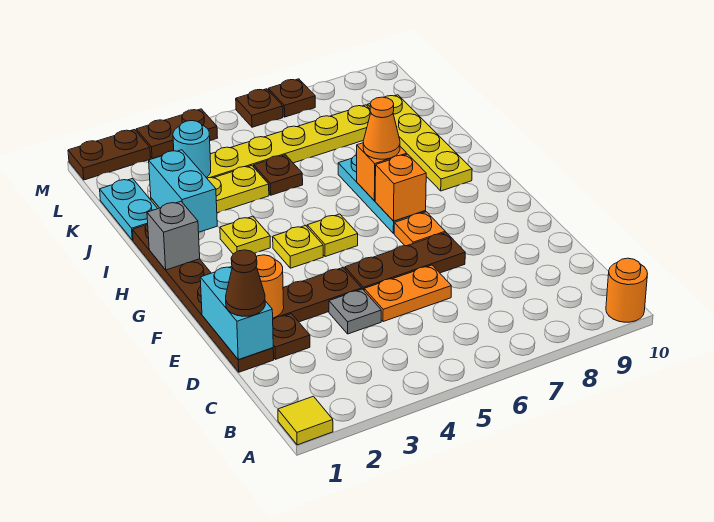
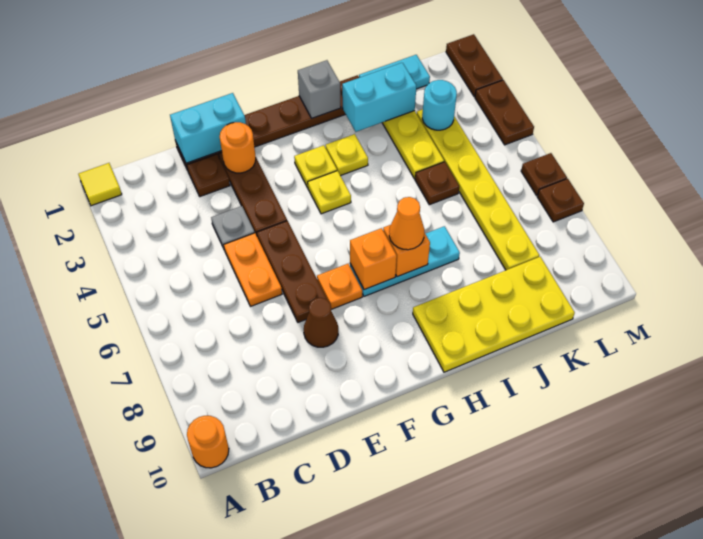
brown cone D1 level 3 -> brown cone E8 level 1
yellow plate G5 level 1 -> yellow plate G3 level 1
yellow plate H9:K9 level 1 -> yellow plate H9:K10 level 1

